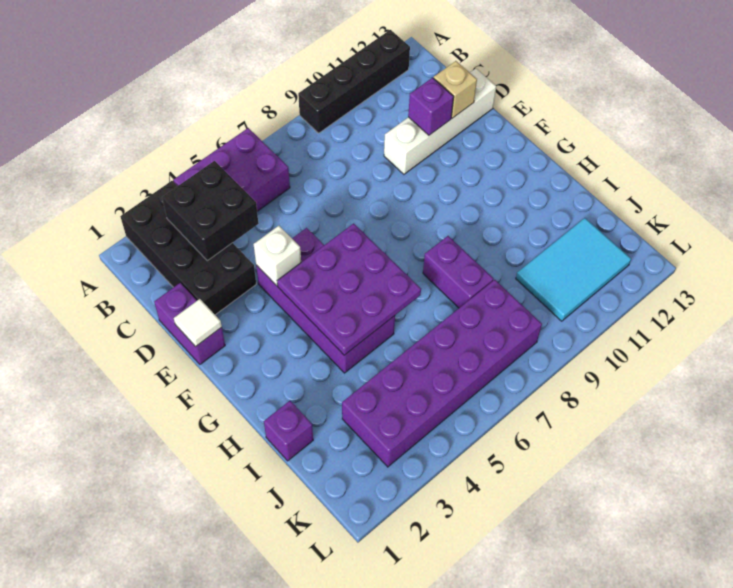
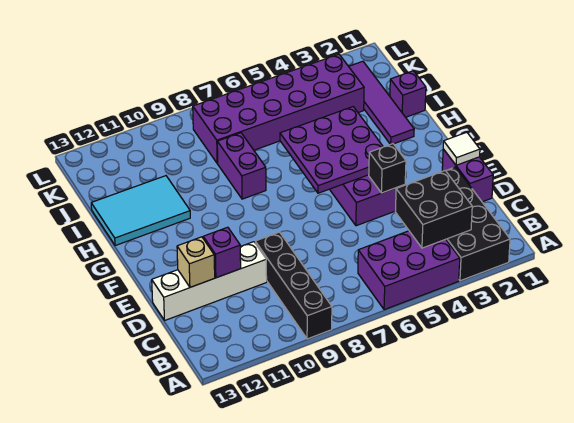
black brick A9:A12 level 1 -> black brick A9:D9 level 1
white brick E4 level 2 -> black brick E4 level 2
none -> purple tile H2:K2 level 1
cyan tile J10:K12 level 1 -> cyan tile H11:I13 level 1

